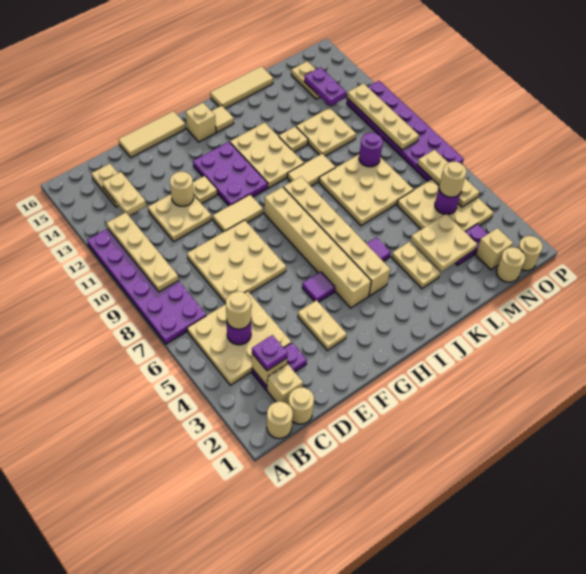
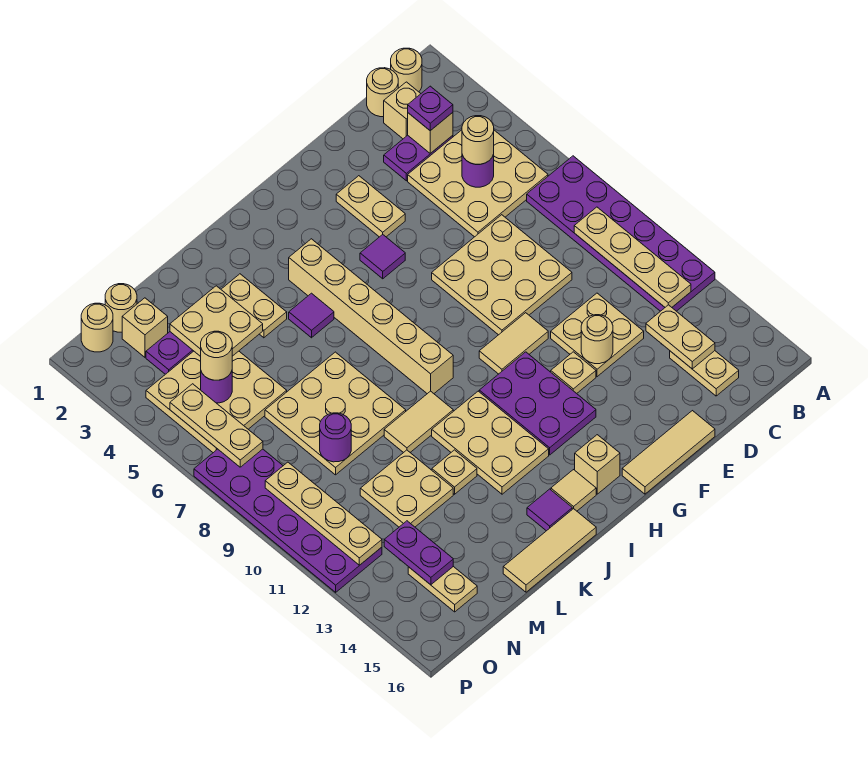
tan brick H4:H9 level 1 -> none
none -> purple tile J15 level 1

